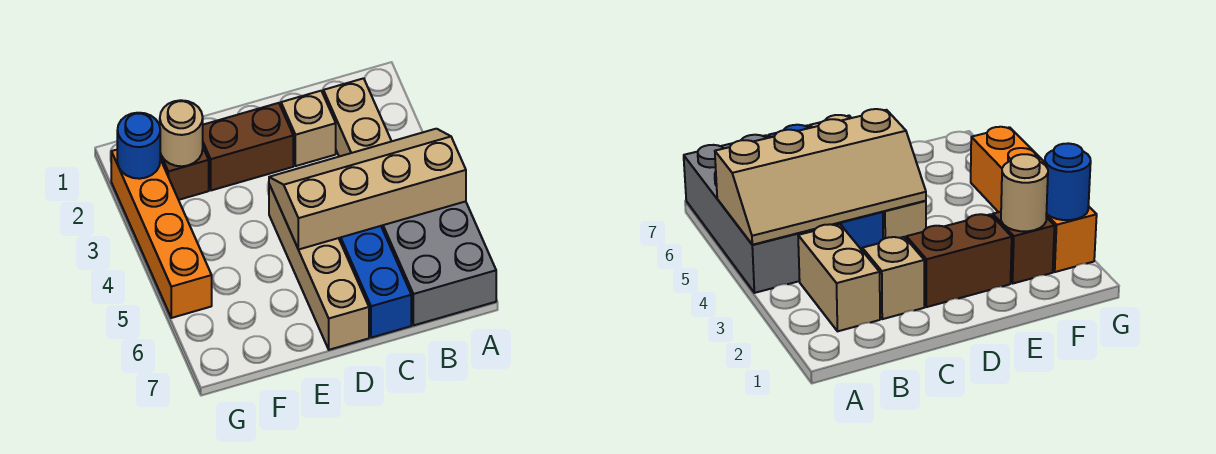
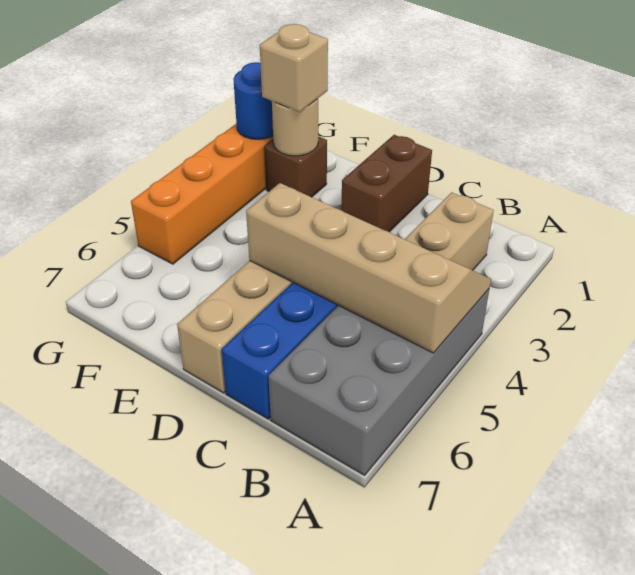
tan brick C2 level 1 -> tan brick F2 level 3
brown brick D2:E2 level 1 -> brown brick D1:D2 level 1

